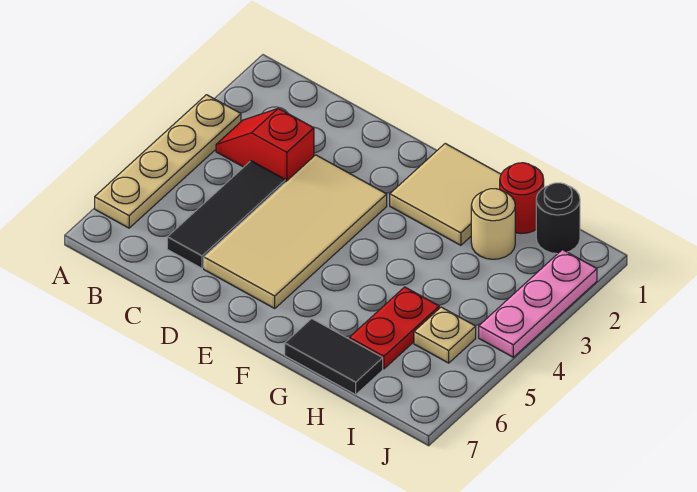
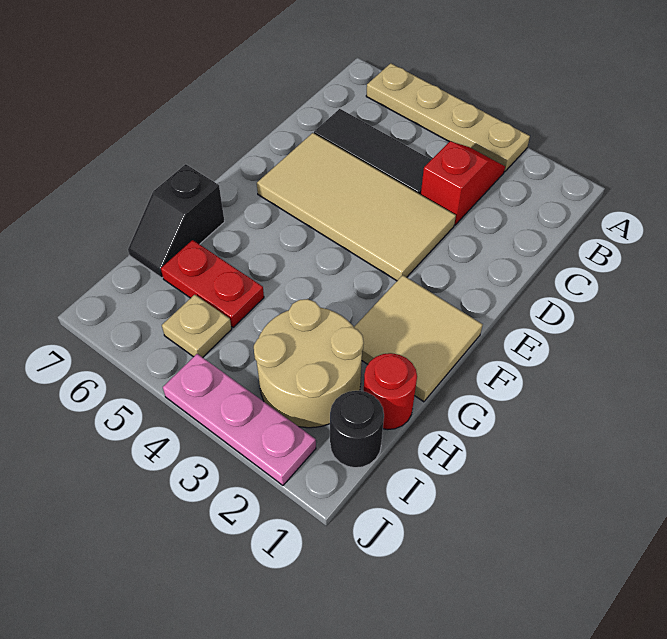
black tile G7:H7 level 1 -> black slope G7:H7 level 1 top G
tan round brick H2 level 1 -> tan round brick H2:I3 level 1

